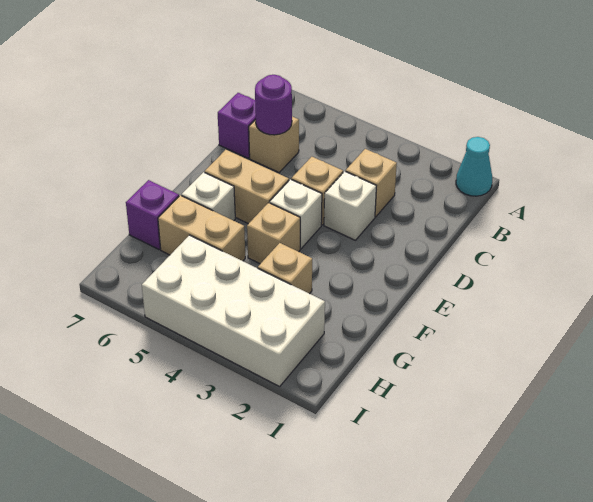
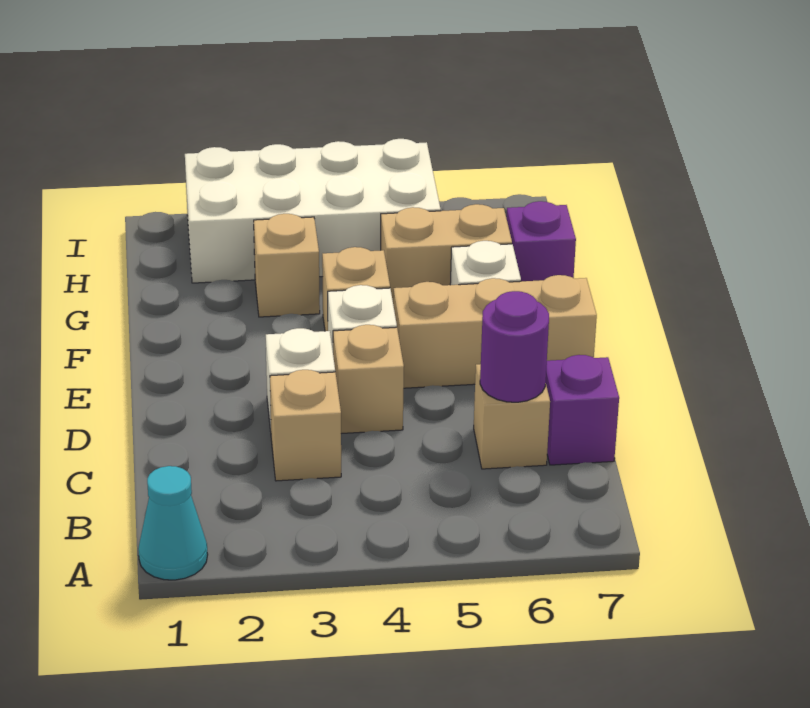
tan brick E5:E6 level 1 -> tan brick E5:E7 level 1

